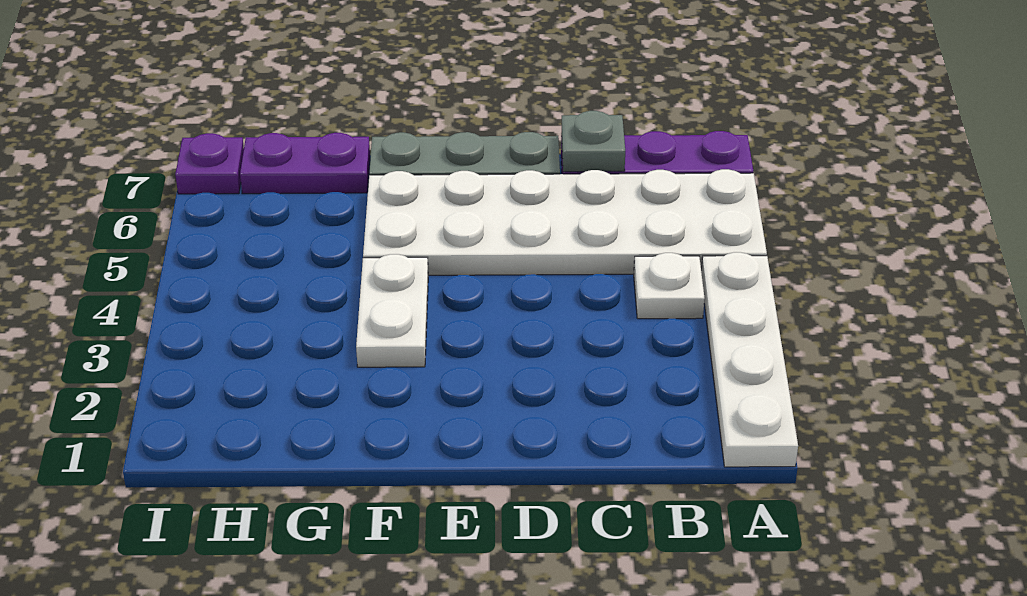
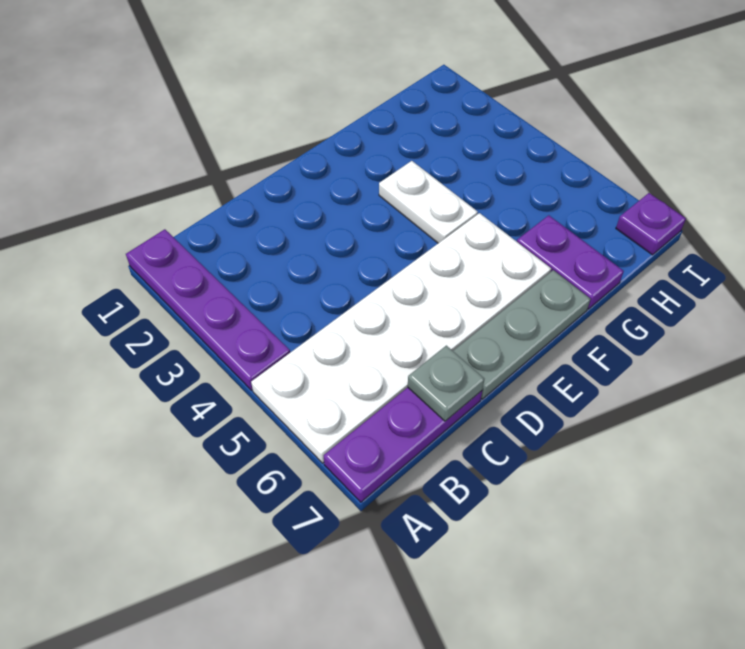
white plate A1:A4 level 1 -> purple plate A1:A4 level 1
white plate B4 level 1 -> none
purple plate G7:H7 level 1 -> purple plate G6:G7 level 1

